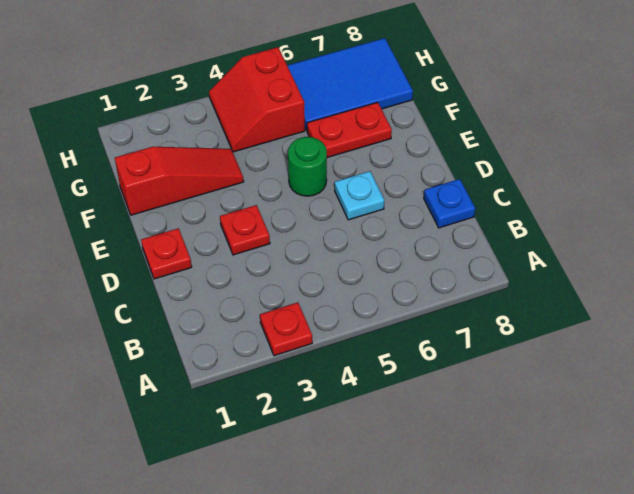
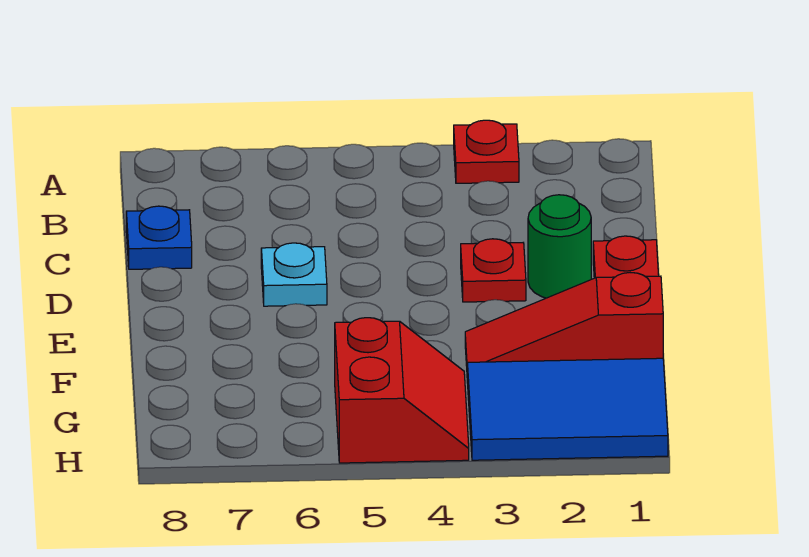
green round brick E5 level 1 -> green round brick D2 level 1
red plate F6:F7 level 1 -> none
blue tile G6:H8 level 1 -> blue tile G1:H3 level 1

